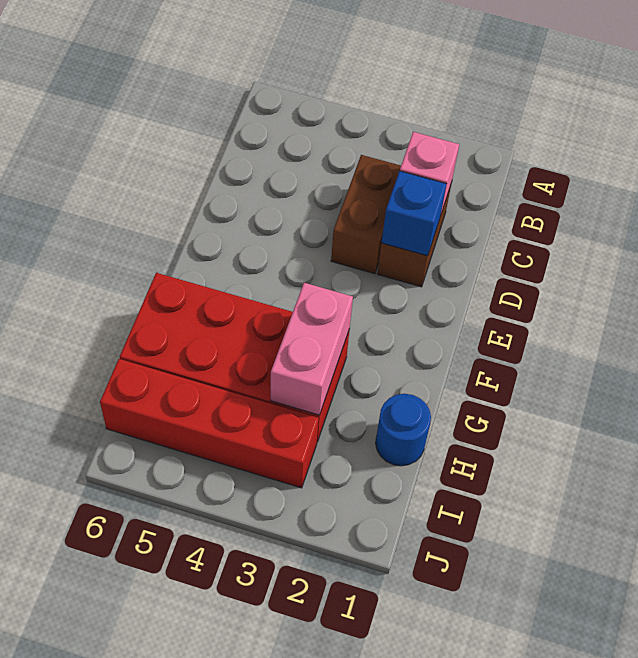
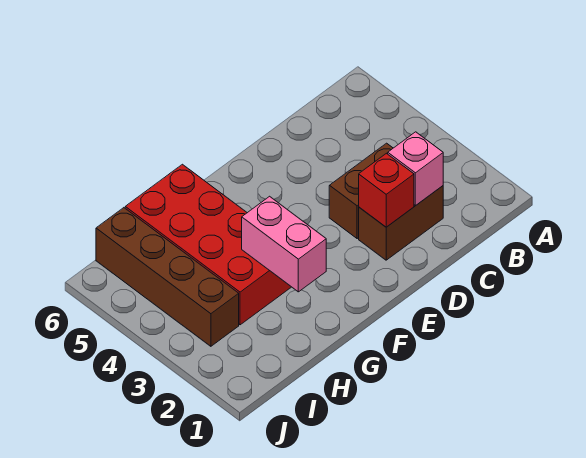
blue brick D2 level 2 -> red brick D2 level 2
pink brick G3:H3 level 2 -> pink brick G2:G3 level 2
blue round brick H1 level 1 -> none
red brick I3:I6 level 1 -> brown brick I3:I6 level 1

